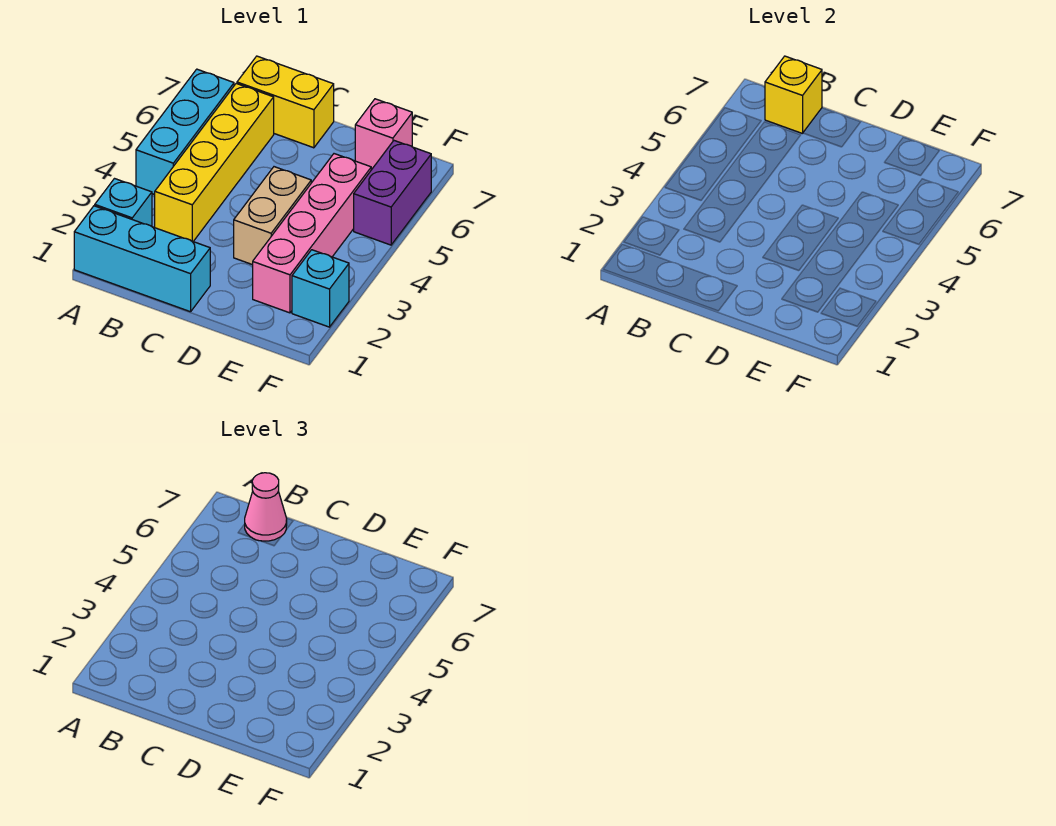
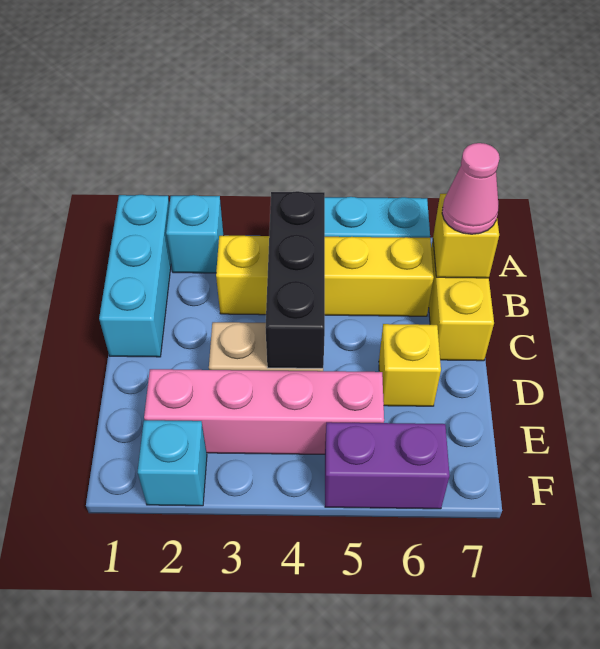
none -> black brick B4:D4 level 2
none -> yellow brick D6 level 1
pink brick E7 level 1 -> none

